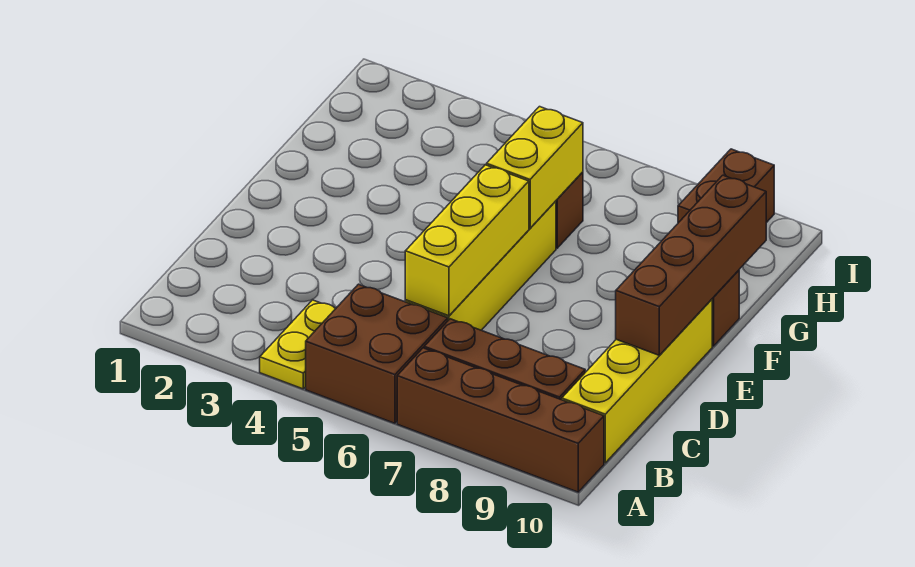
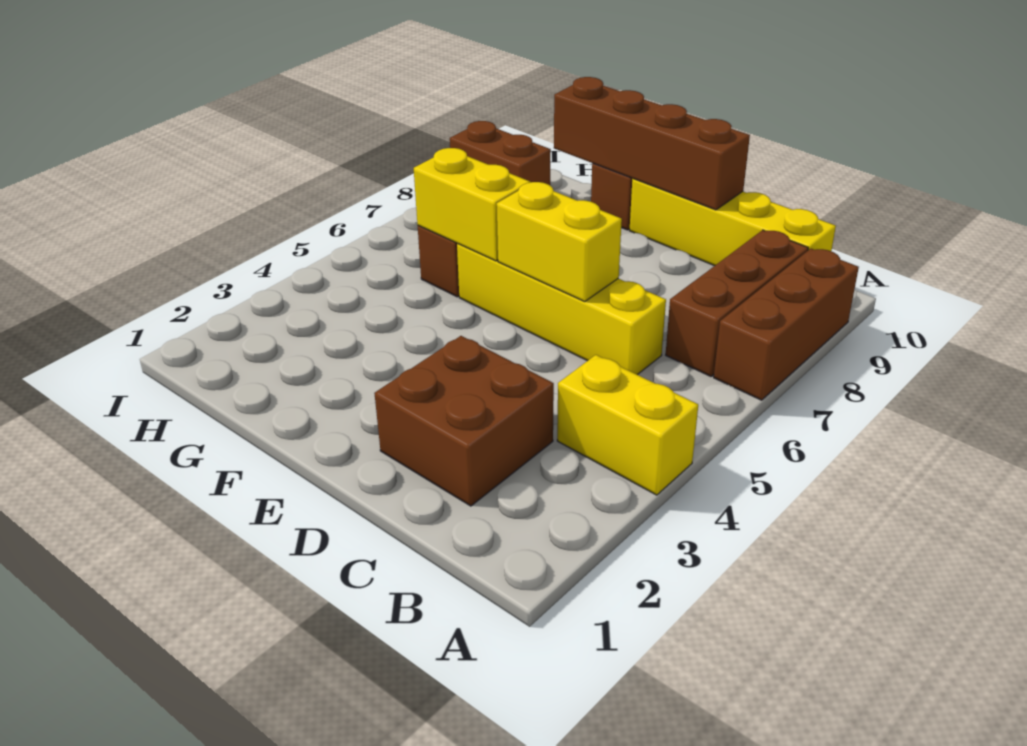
yellow plate A4:B4 level 1 -> yellow brick A4:B4 level 1
brown brick A5:B6 level 1 -> brown brick C2:D3 level 1
brown brick A7:A10 level 1 -> brown brick A7:A9 level 1
yellow brick C6:E6 level 2 -> yellow brick D6:E6 level 2

